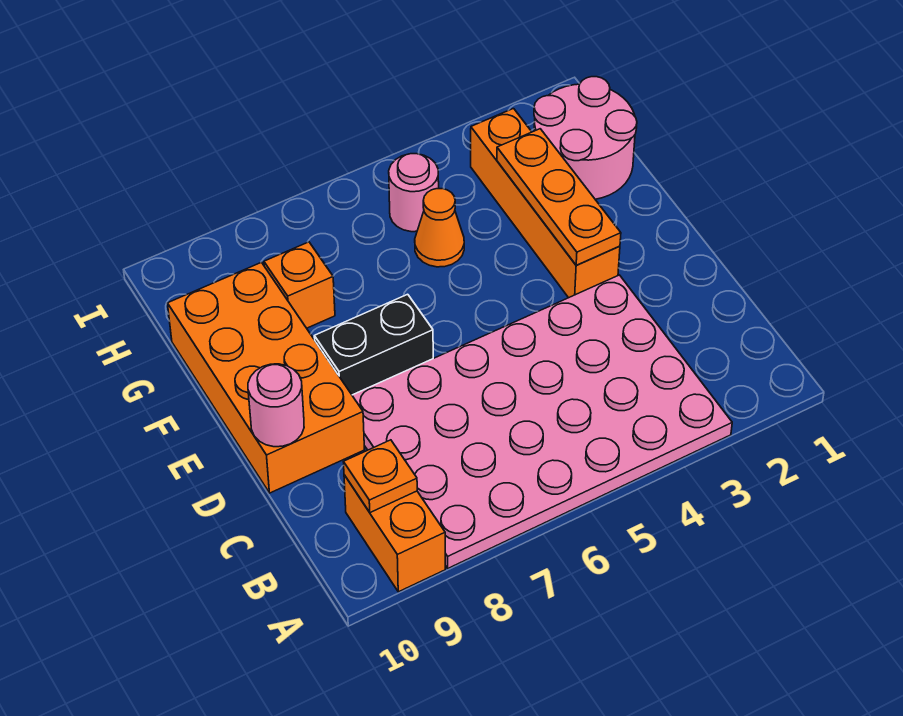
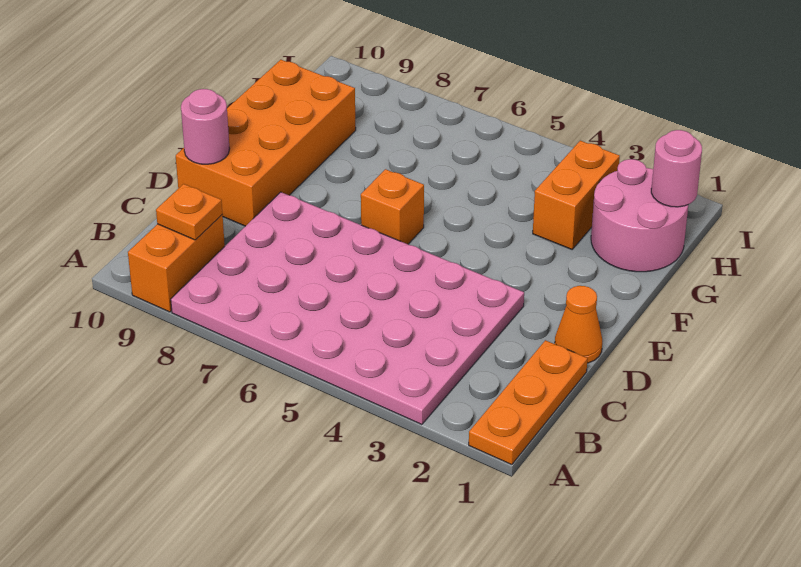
orange brick E3:H3 level 1 -> orange brick G3:H3 level 1
orange plate E3:G3 level 2 -> orange plate A1:C1 level 1
black brick E7:E8 level 1 -> none
orange cone G5 level 1 -> orange cone D1 level 1
orange brick G8 level 1 -> orange brick E6 level 1
pink round brick H5 level 1 -> pink round brick H1 level 2

